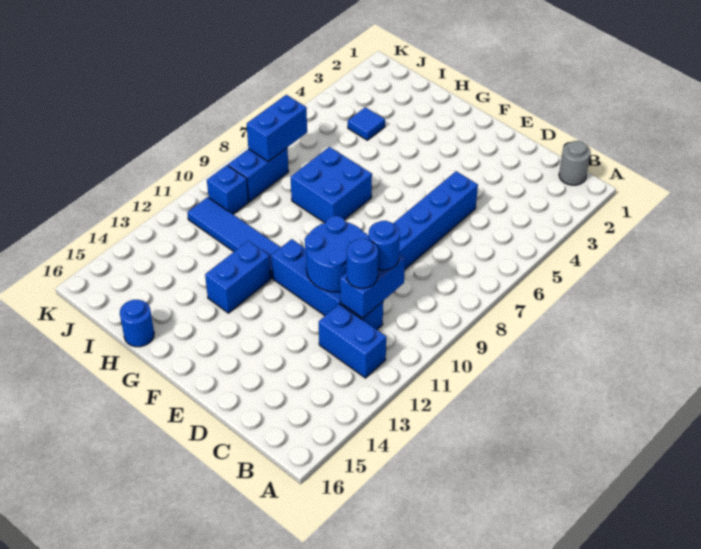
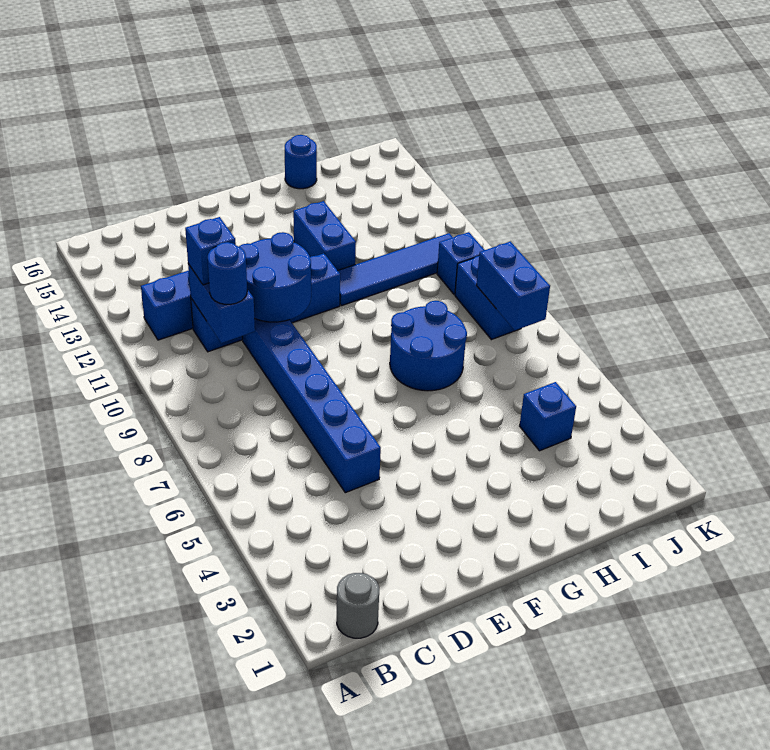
blue round brick C11 level 3 -> blue brick C11 level 3
blue brick G7:H8 level 1 -> blue round brick G7:H8 level 1
blue tile I4 level 1 -> blue brick I4 level 1

